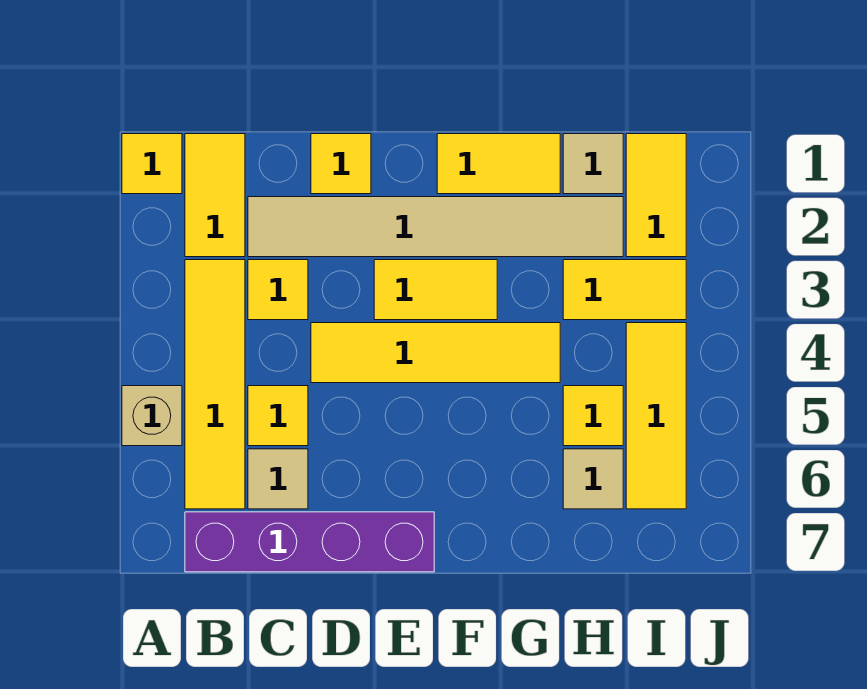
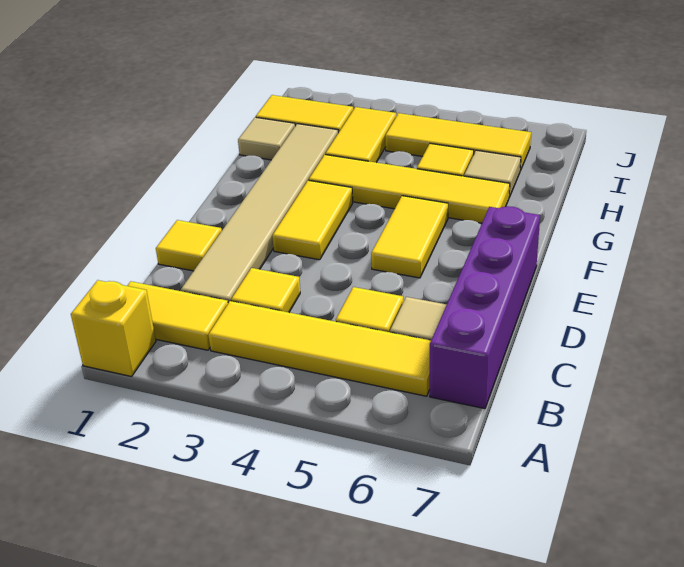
yellow tile A1 level 1 -> yellow brick A1 level 1
tan brick A5 level 1 -> none
yellow tile D4:G4 level 1 -> yellow tile G3:G6 level 1
yellow tile F1:G1 level 1 -> yellow tile E5:F5 level 1

